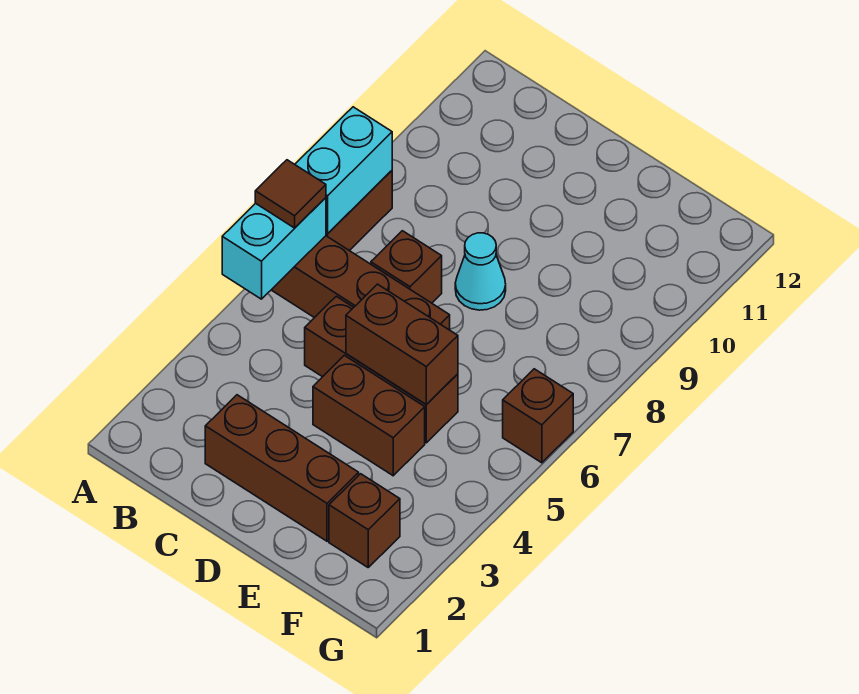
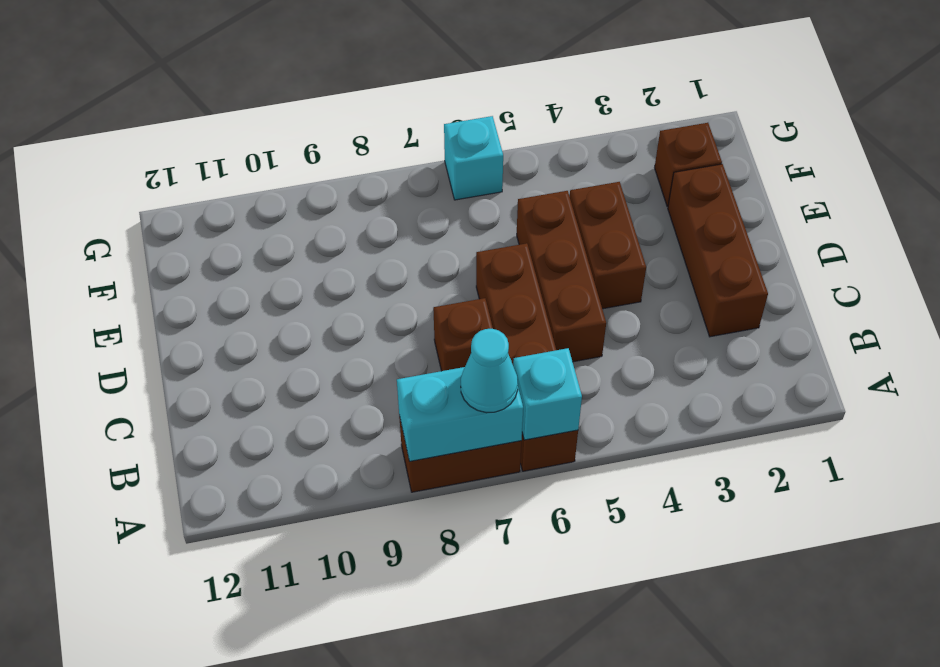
cyan brick A5:A6 level 2 -> cyan brick A6 level 2
brown tile A6 level 3 -> none
brown brick D5:E5 level 2 -> none
cyan cone D8 level 1 -> cyan cone A7 level 3
brown brick G6 level 1 -> cyan brick G6 level 1

